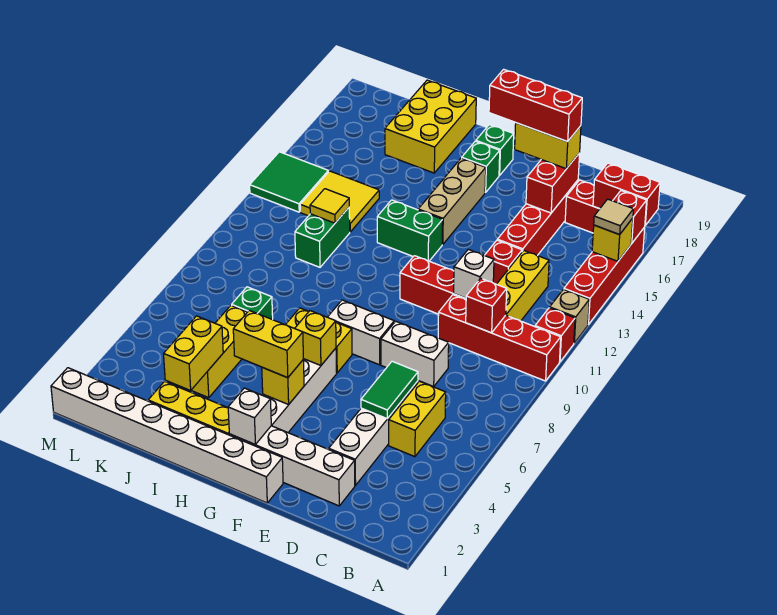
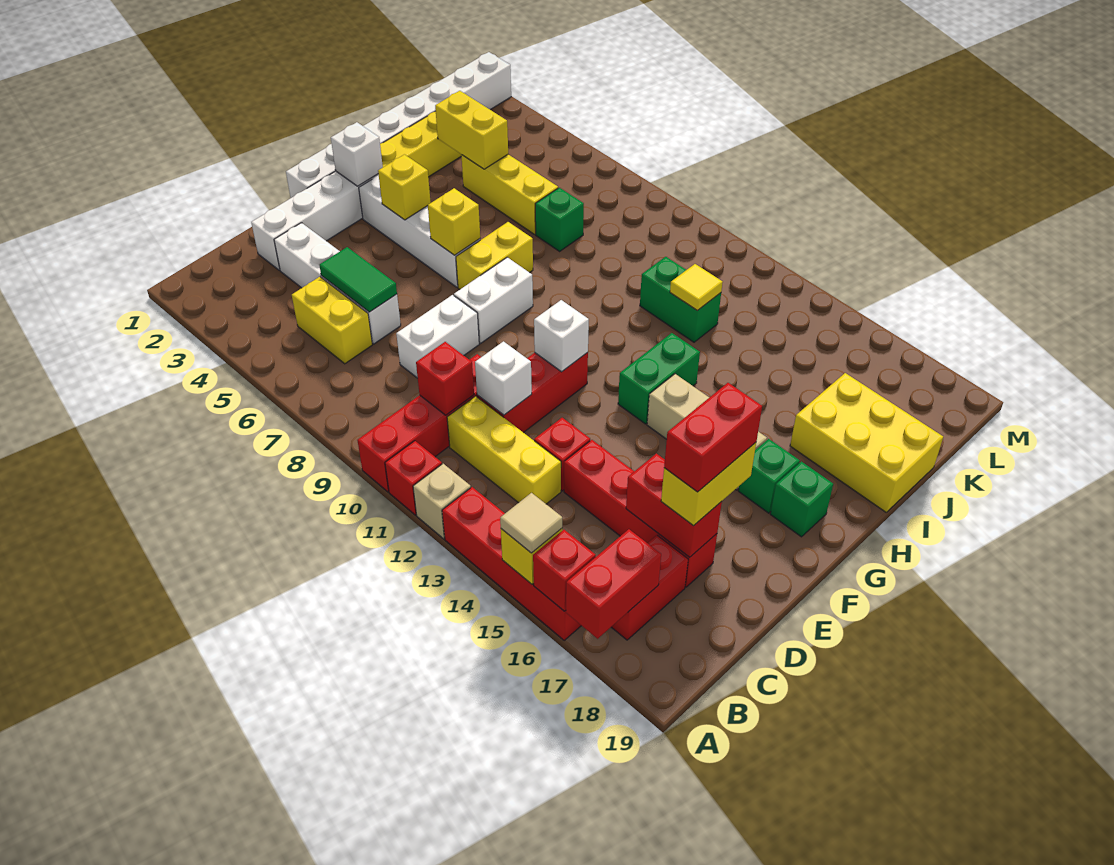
red brick D17:F17 level 4 -> red brick D17:E17 level 4
none -> white brick F11 level 2
yellow brick G4:H4 level 3 -> none
yellow tile J13:K14 level 1 -> none
green tile L13:M14 level 1 -> none

